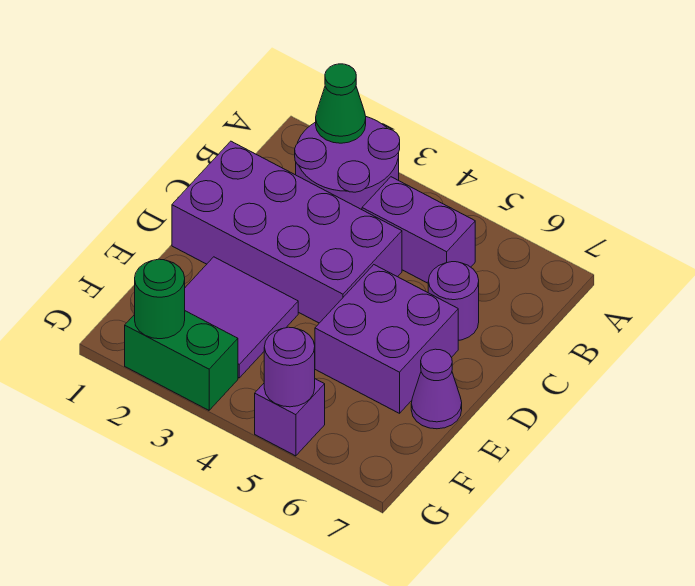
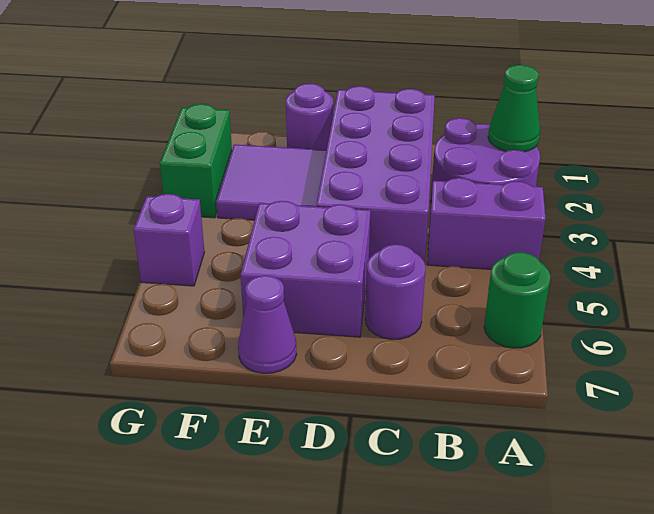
purple brick B4:B5 level 1 -> purple brick A4:B4 level 1
green round brick G2 level 2 -> green round brick A6 level 1
purple round brick G5 level 2 -> purple round brick E1 level 1

